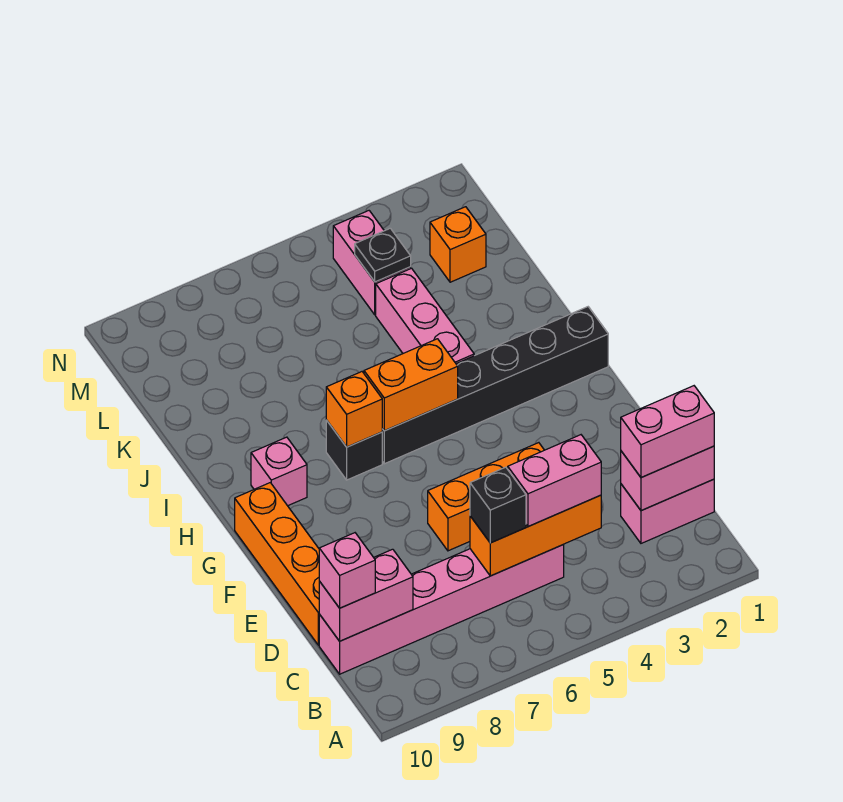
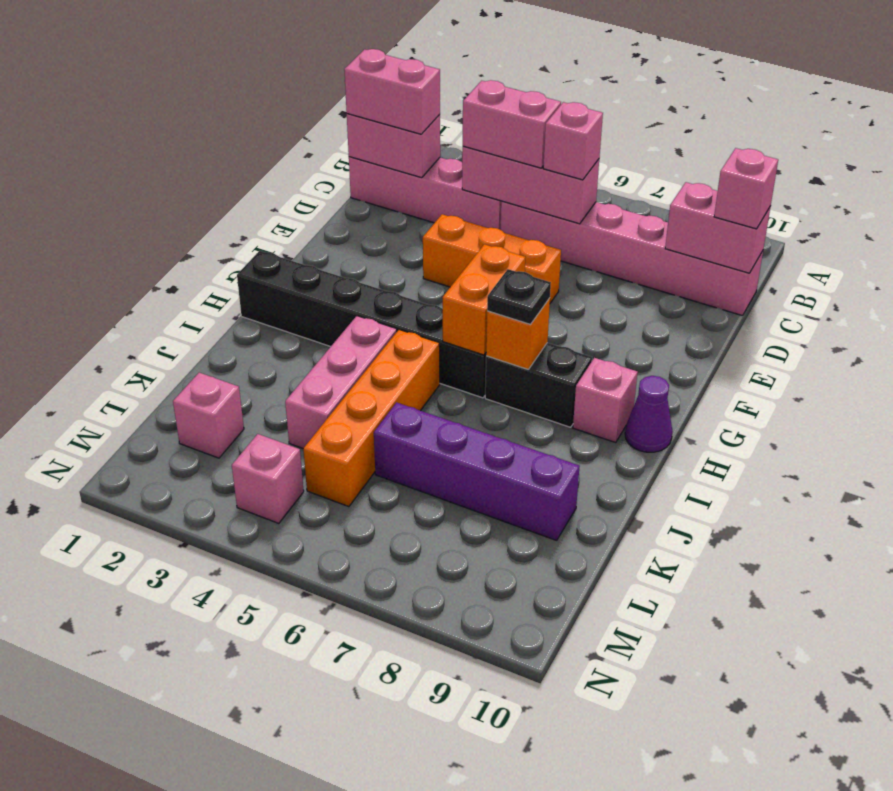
pink brick C1:C2 level 1 -> pink brick C1:C4 level 1
orange brick C4:C6 level 2 -> pink brick C4:C6 level 2
black brick C6 level 3 -> pink brick C6 level 3
orange brick D10:G10 level 1 -> orange brick I5:L5 level 1
orange brick H5:H6 level 2 -> orange brick G6:H6 level 2
black brick H7 level 1 -> black brick H7:H8 level 1
none -> purple cone H10 level 1
none -> purple brick K6:K9 level 1
orange brick L2 level 1 -> pink brick L2 level 1
pink brick L4:M4 level 1 -> pink brick M4 level 1
black plate L4 level 2 -> black plate H7 level 3

